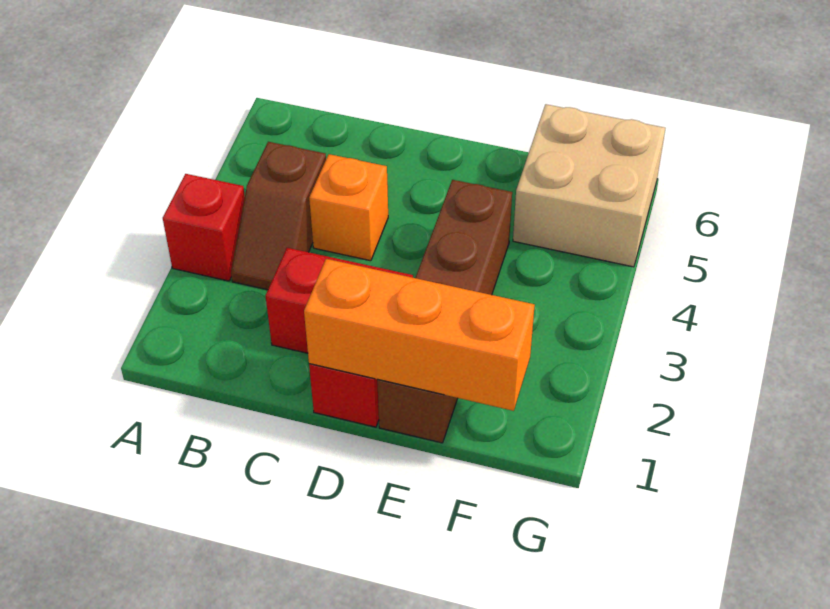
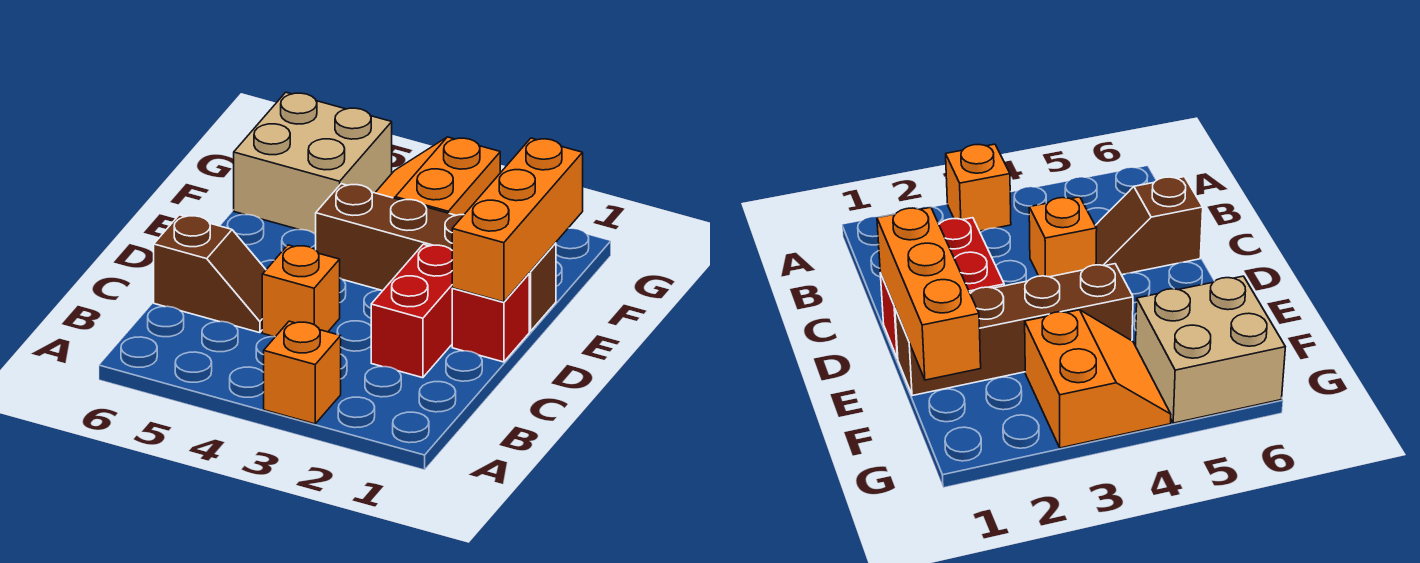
red brick A3 level 1 -> orange brick A3 level 1
brown slope B3:B4 level 1 top 4 -> brown slope C5:C6 level 1 top 6
none -> orange slope F3:G4 level 1 top 3

